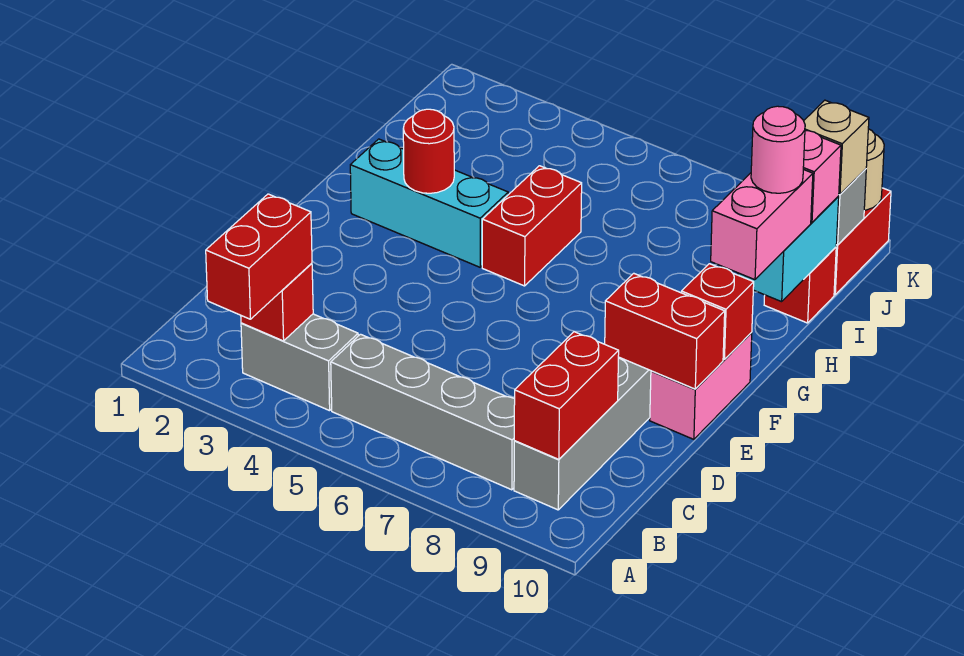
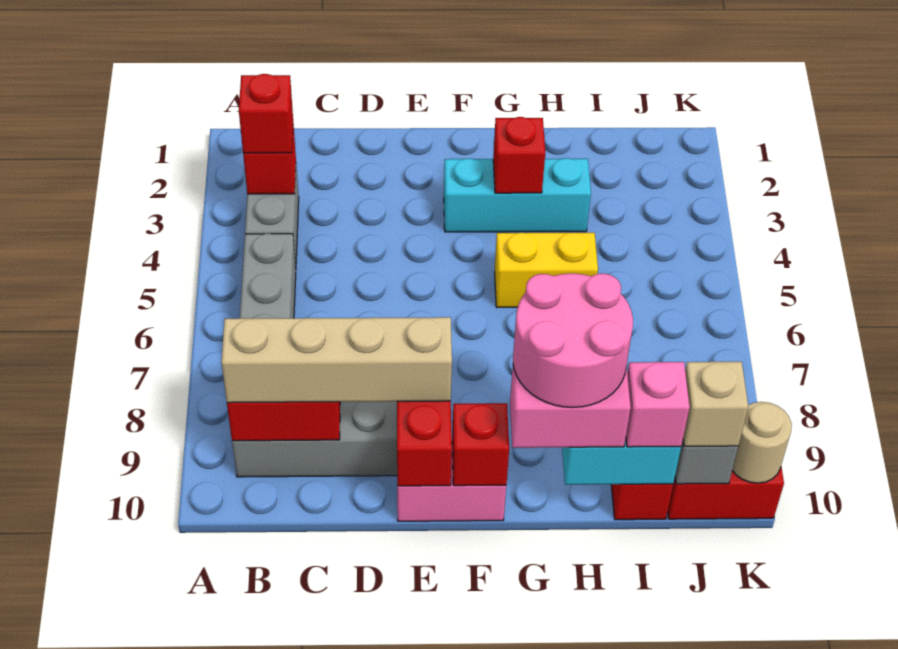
red brick A3:B3 level 3 -> red brick B3 level 3
none -> tan brick B9:E9 level 3
cyan brick G2:G4 level 1 -> cyan brick F3:H3 level 1
red round brick G3 level 2 -> red brick G3 level 2
red brick G5:H5 level 1 -> yellow brick G5:H5 level 1
pink round brick H10 level 4 -> pink round brick G9:H10 level 4

